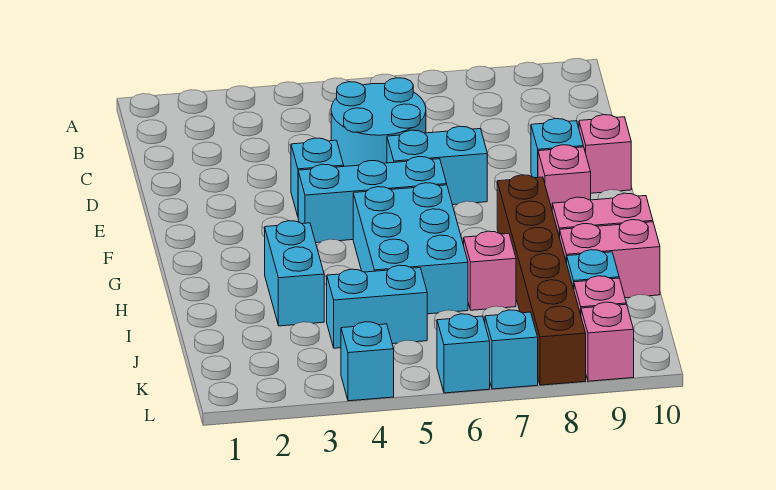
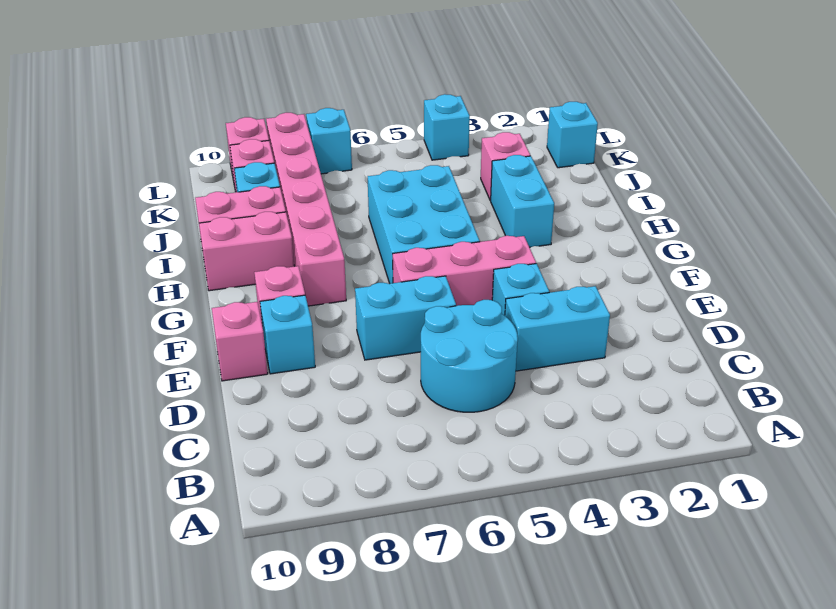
cyan brick F4:F6 level 1 -> pink brick F4:F6 level 1
brown brick G8:L8 level 1 -> pink brick G8:L8 level 1
pink brick I7 level 1 -> pink brick J3 level 1
cyan brick J4:J5 level 1 -> cyan brick D3:D4 level 1
cyan brick L6 level 1 -> cyan brick K1 level 1

